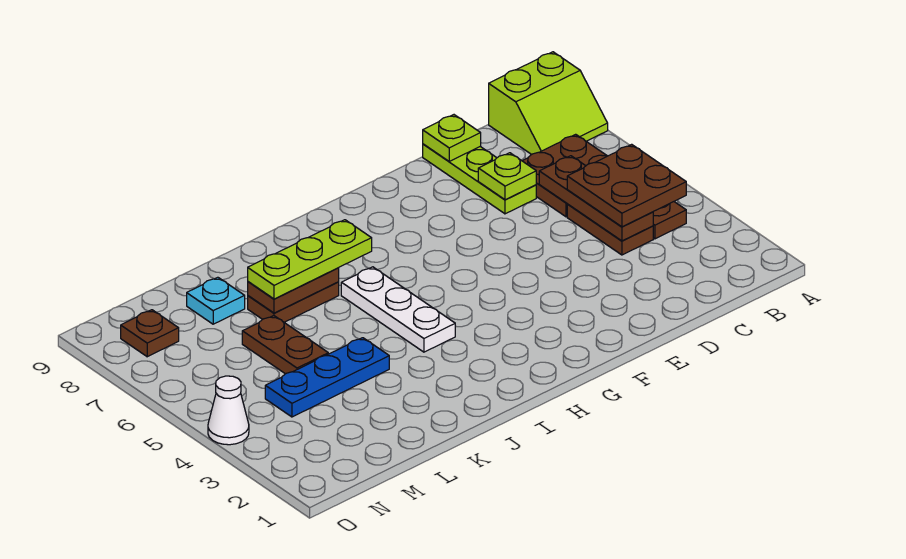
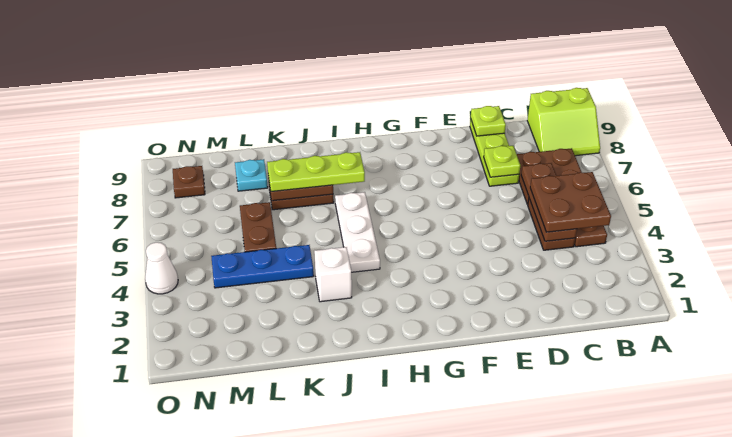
none -> white brick J3 level 1

